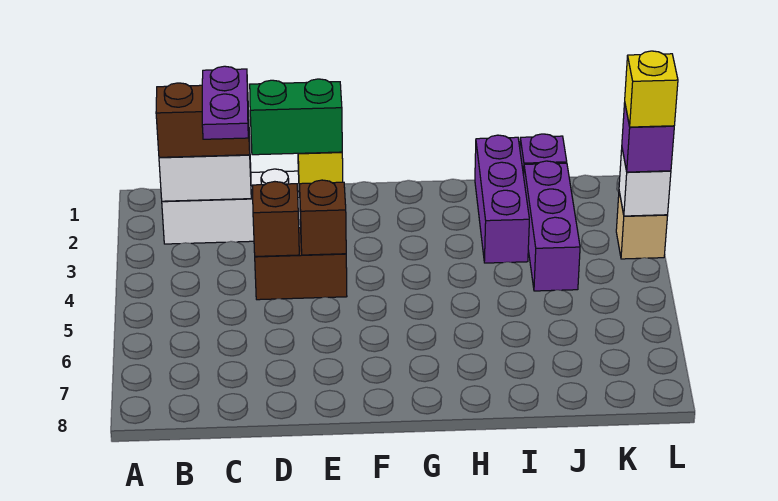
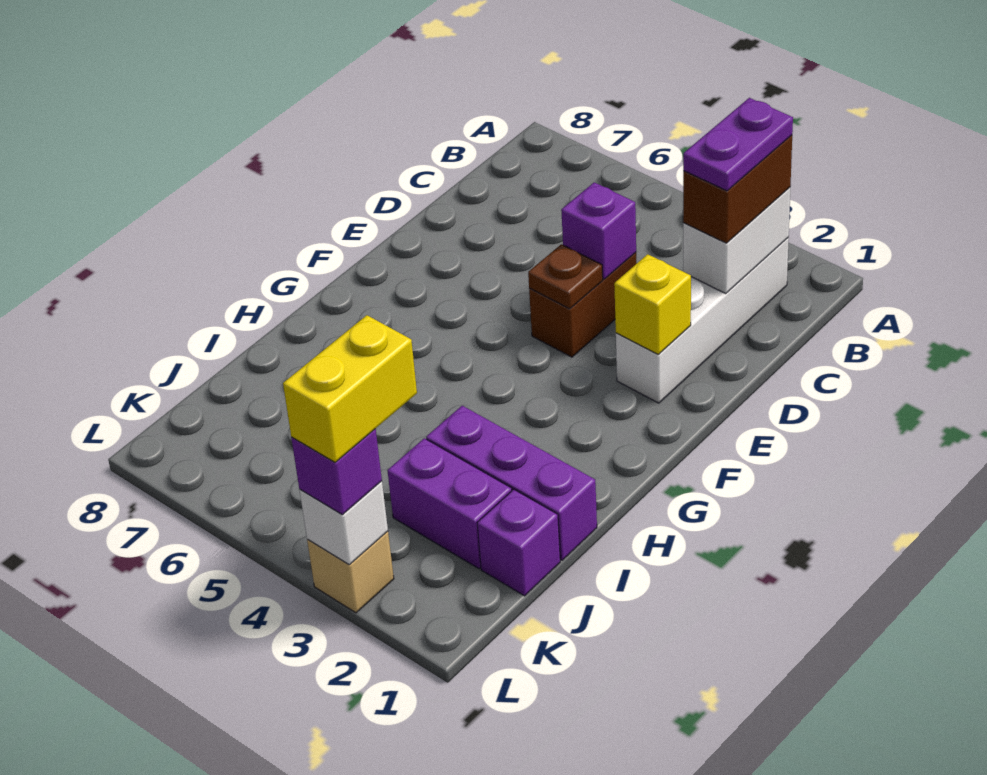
purple plate C2:C3 level 4 -> purple plate B2:C2 level 4
green brick D2:E2 level 3 -> none
brown brick D4 level 2 -> purple brick D4 level 2
brown brick E4 level 2 -> brown plate E4 level 2
purple brick J2:J4 level 1 -> purple brick J2:J3 level 1
yellow brick L3 level 4 -> yellow brick K3:L3 level 4

